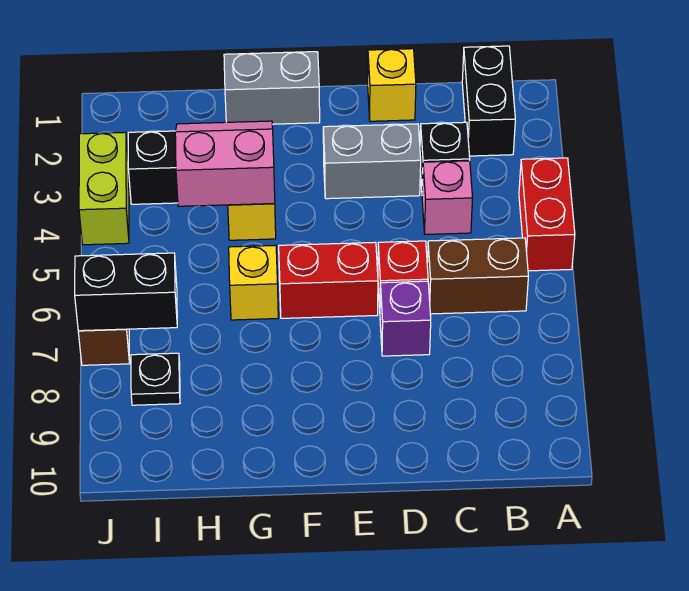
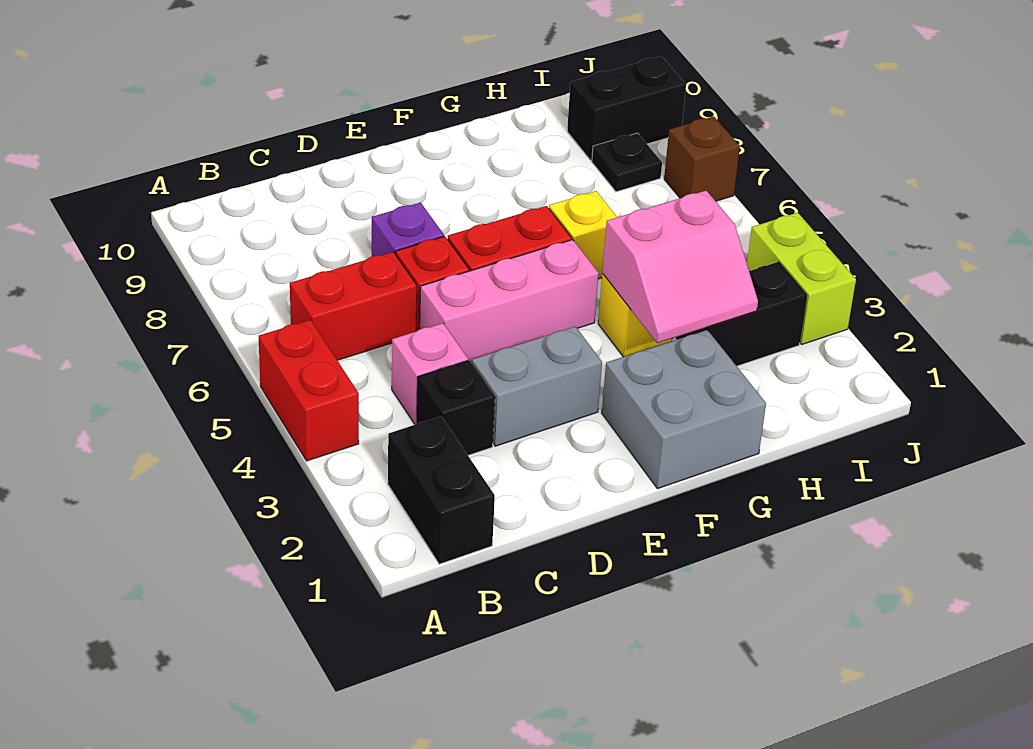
brown brick B6:C6 level 1 -> red brick B6:C6 level 1
yellow brick D1 level 1 -> none
none -> pink brick D5:F5 level 1
grey brick F1:G1 level 1 -> grey brick F1:G2 level 1
black brick I7:J7 level 2 -> black brick I9:J9 level 1

